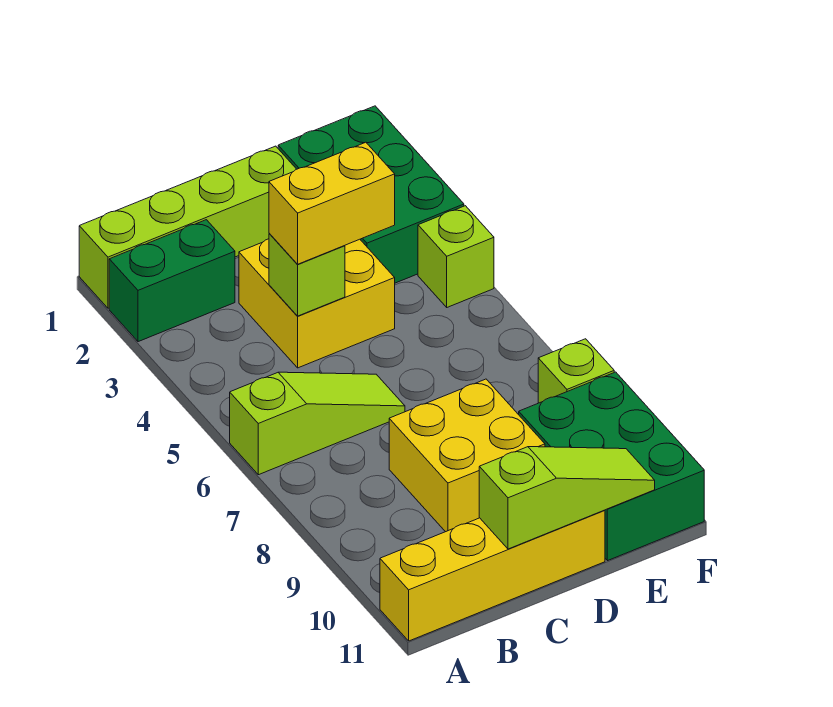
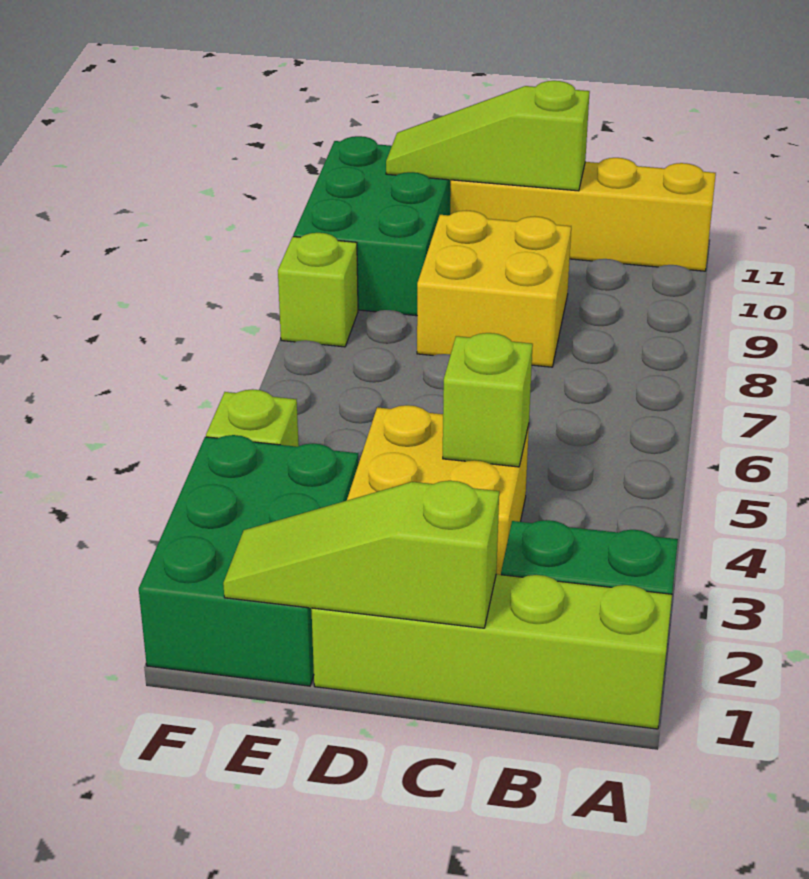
lime slope A6:C6 level 1 top A -> lime slope C1:E1 level 2 top C
yellow brick C4:D4 level 3 -> none

